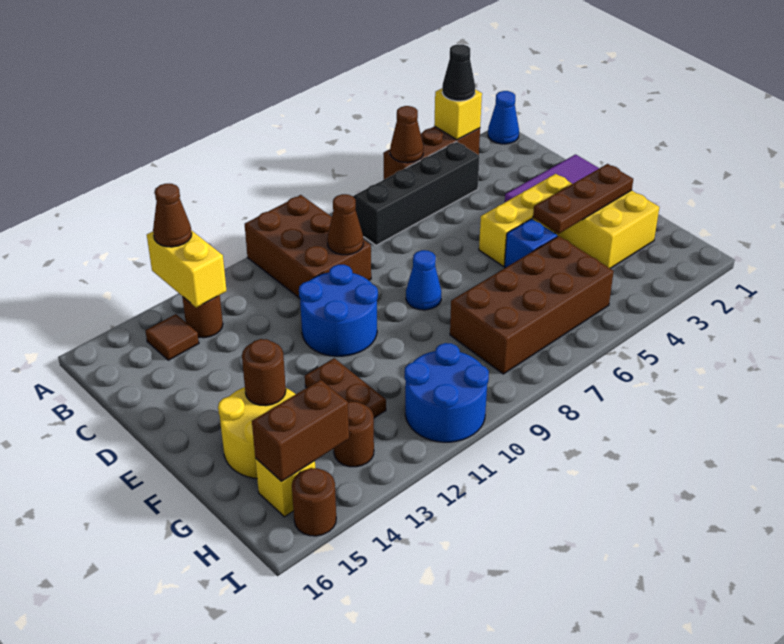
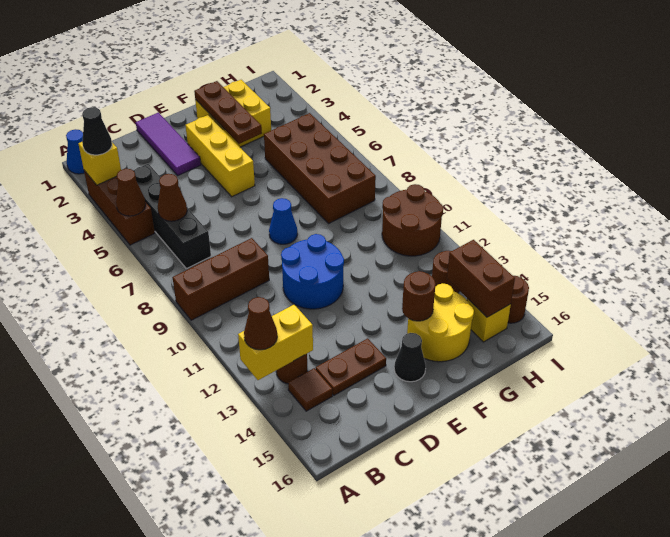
brown brick A9:C10 level 1 -> brown brick A9:C9 level 1
brown cone C9 level 2 -> brown cone B6 level 2
none -> black cone E15 level 1
blue brick F5 level 1 -> none
brown plate F12:G12 level 1 -> brown plate C14:D14 level 1
blue round brick H10:I11 level 1 -> brown round brick H10:I11 level 1

